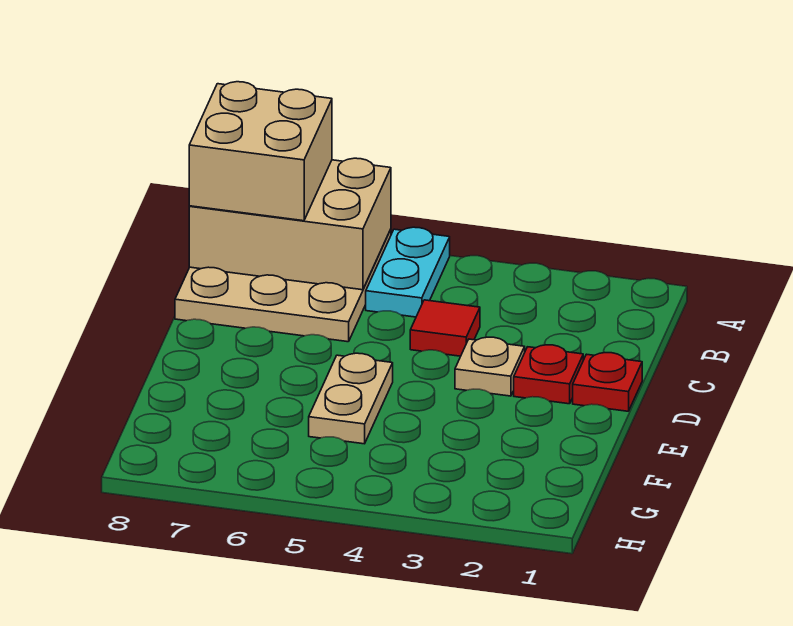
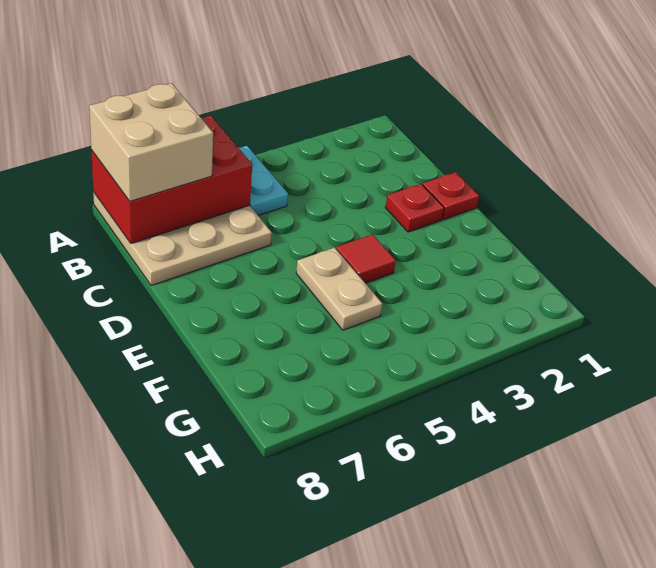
tan brick A6:B8 level 2 -> red brick A6:B8 level 2
red tile C4 level 1 -> red tile E4 level 1
tan plate D3 level 1 -> none

